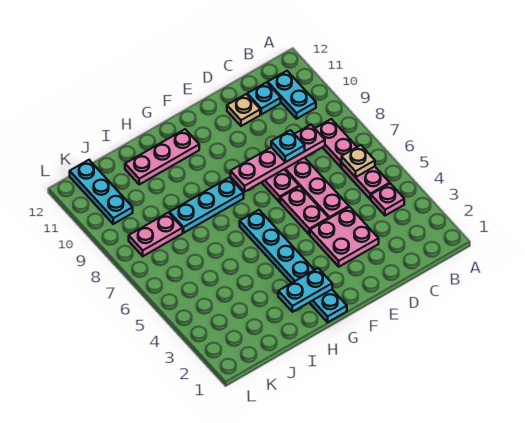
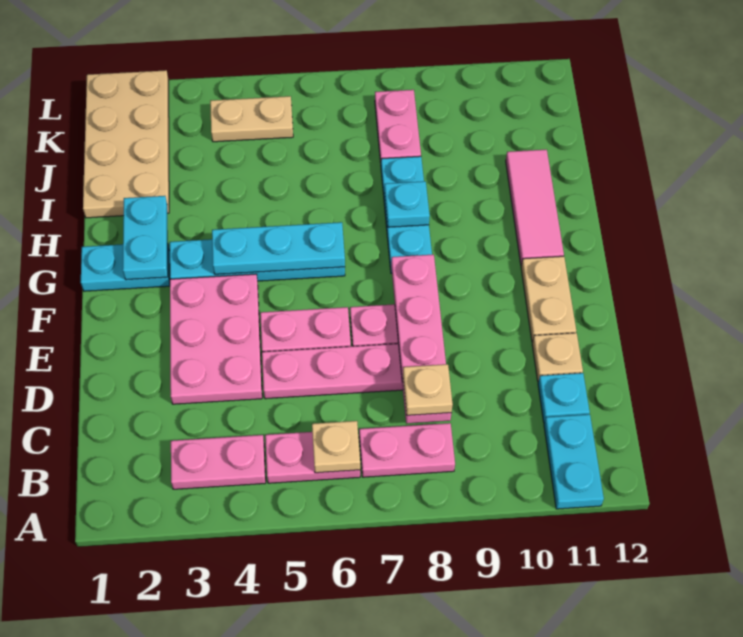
pink plate B4 level 1 -> pink plate B3:B4 level 1
cyan plate B10:B11 level 1 -> cyan plate A11:B11 level 1
none -> tan plate C8 level 3
pink plate D3:E4 level 1 -> pink plate D3:F4 level 1
cyan plate D8 level 3 -> cyan plate H8 level 2
none -> tan plate E11:F11 level 1
pink plate G11:I11 level 1 -> pink tile G11:I11 level 1
none -> tan plate I1:L2 level 1
none -> tan plate K4:K5 level 1
cyan plate K10:K12 level 1 -> cyan plate G4:G6 level 2

